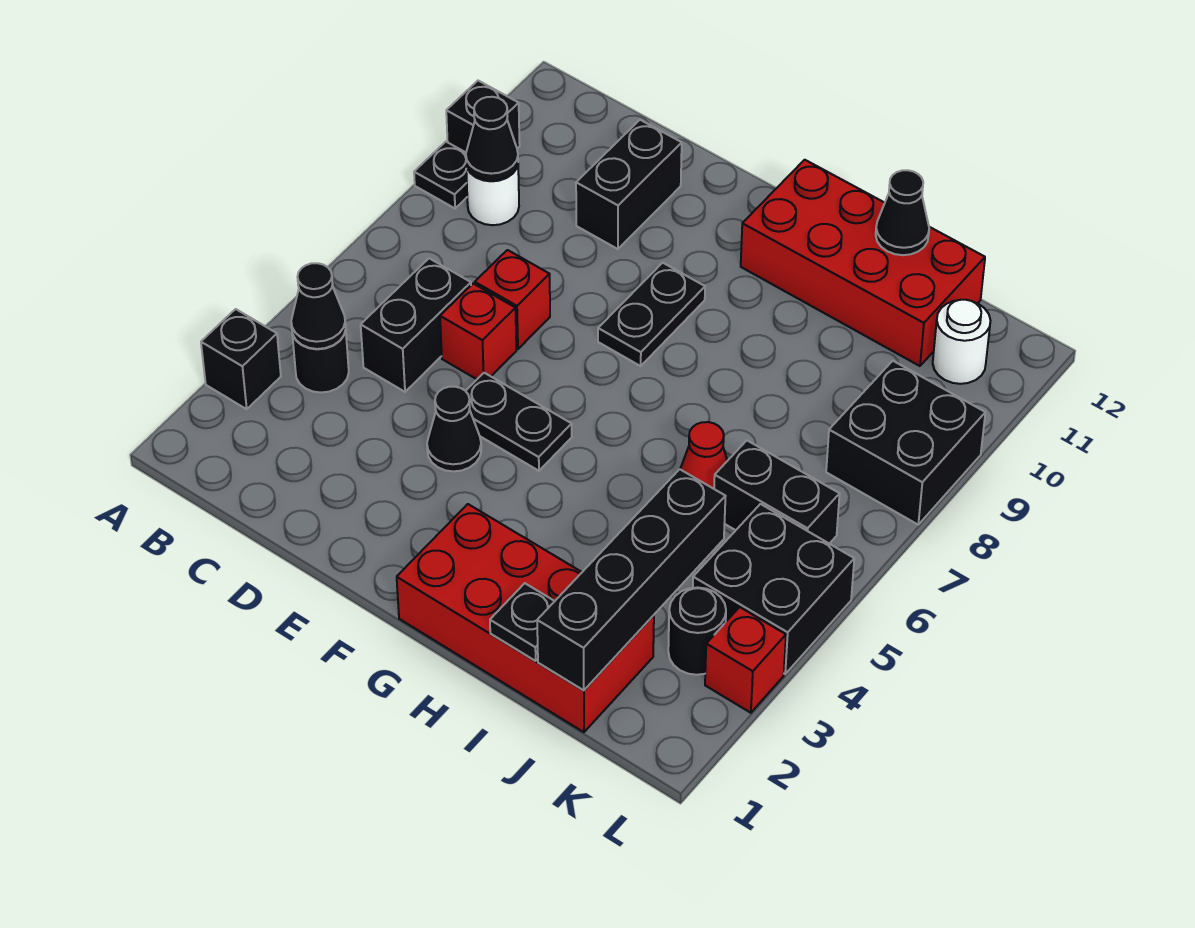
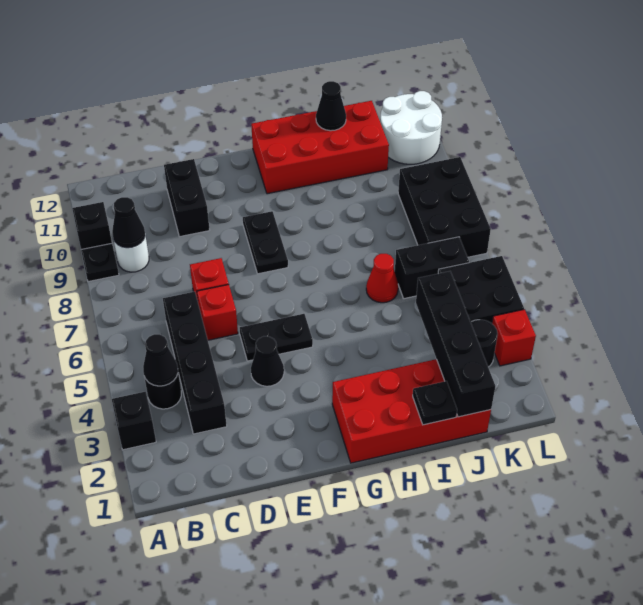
black brick C5:C6 level 1 -> black brick C3:C6 level 1
black brick K8:L9 level 1 -> black brick K7:L9 level 1
white round brick K11 level 1 -> white round brick K11:L12 level 1

